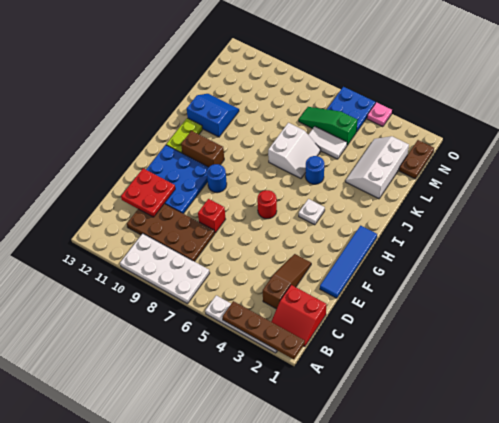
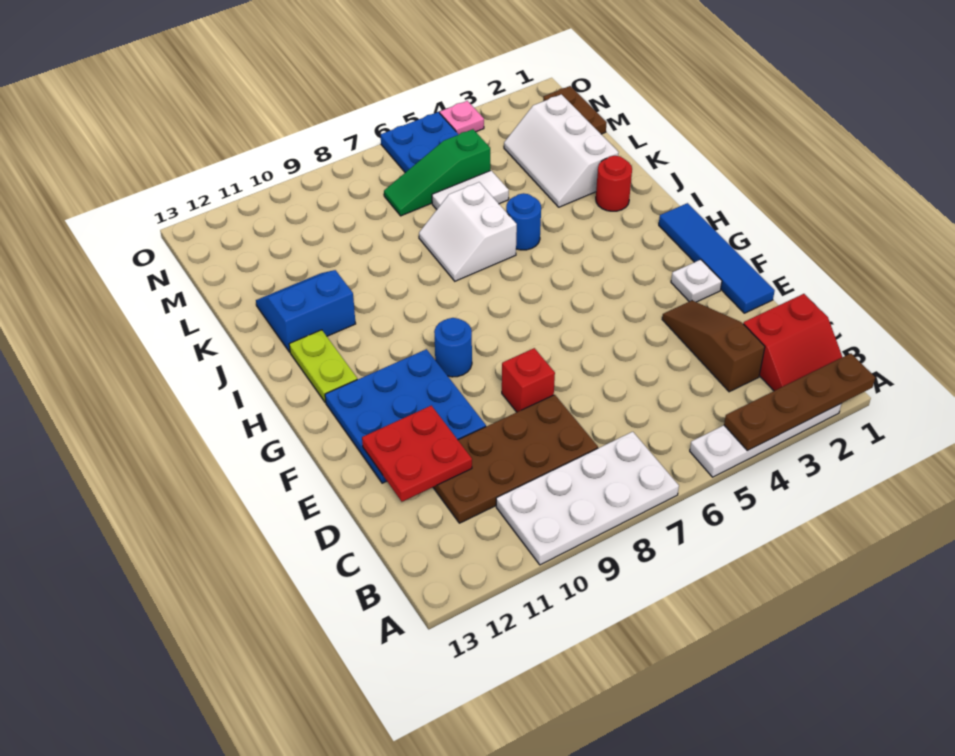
red round brick G6 level 1 -> red round brick J2 level 1
white plate H4 level 1 -> white plate F2 level 1
brown brick H10:H11 level 1 -> none
white slope J6:K7 level 1 top 7 -> white slope J6:K7 level 1 top 6

